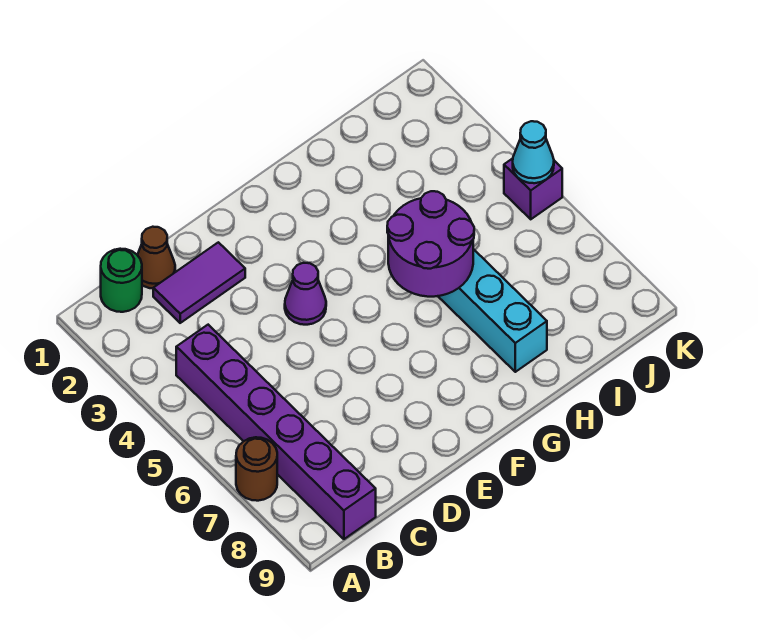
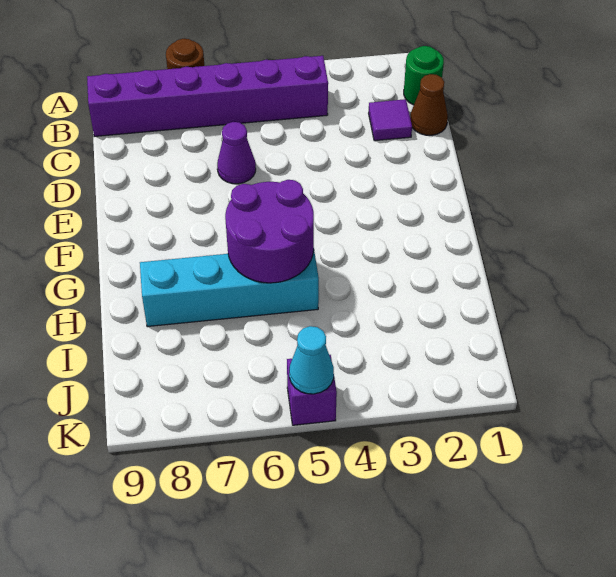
purple tile C2:D2 level 1 -> purple tile C2 level 1
purple cone E4 level 1 -> purple cone D6 level 1

